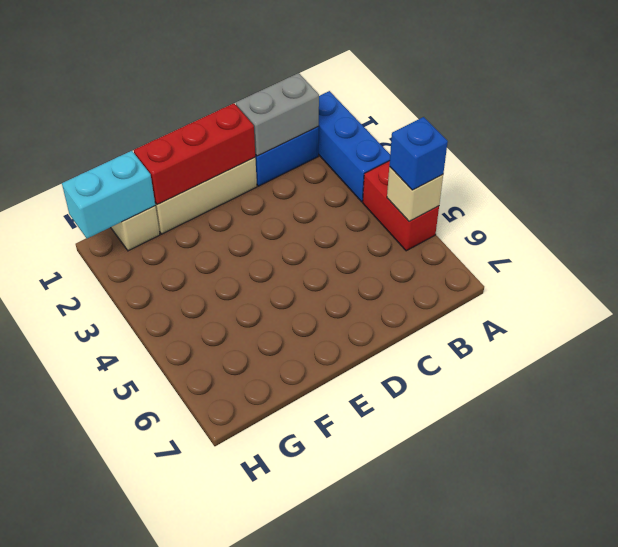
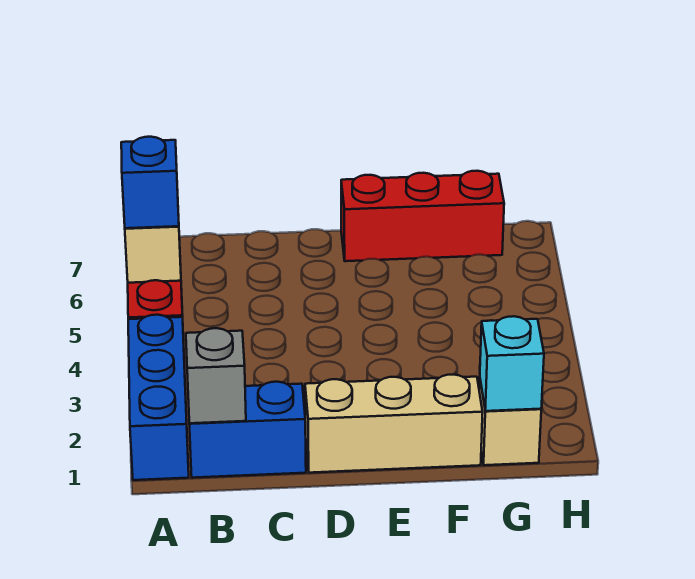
grey brick B1:C1 level 2 -> grey brick B1 level 2
red brick D1:F1 level 2 -> red brick E7:G7 level 1
cyan brick G1:H1 level 2 -> cyan brick G1 level 2

